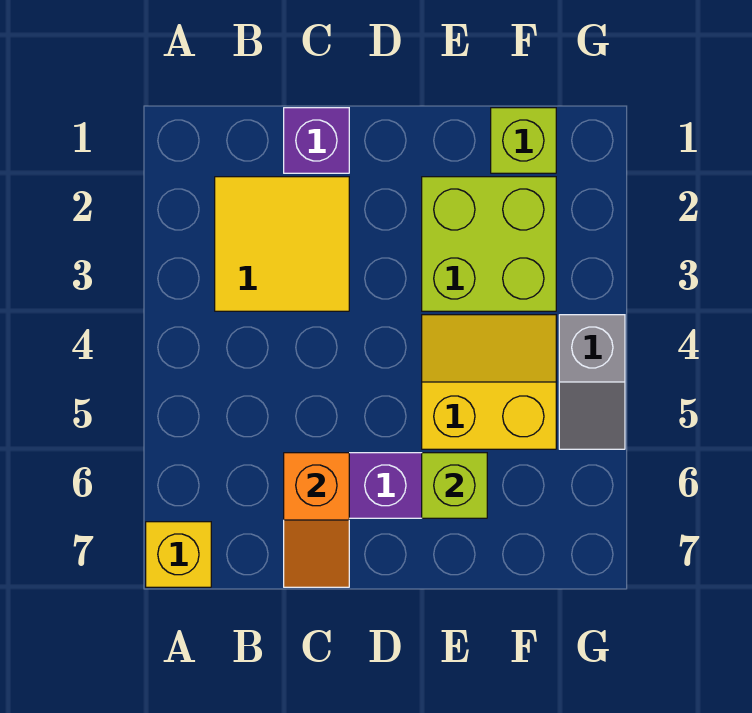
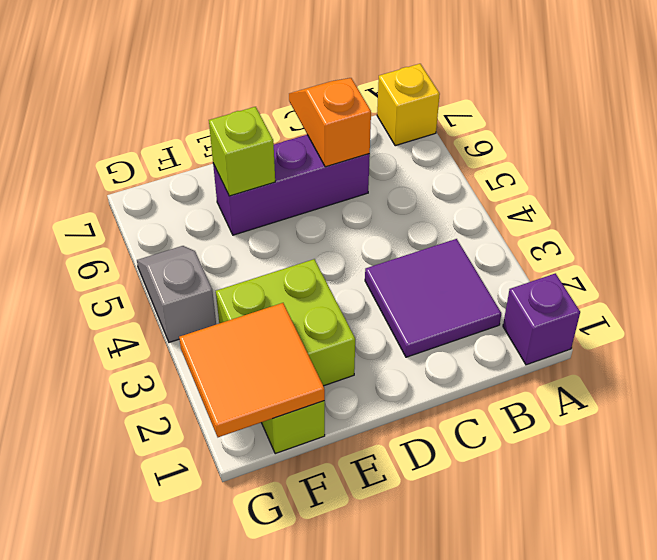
yellow tile B2:C3 level 1 -> purple tile B2:C3 level 1
purple brick C1 level 1 -> purple brick A1 level 1
yellow slope E4:F5 level 1 top 5 -> none
none -> orange tile F1:G2 level 2

